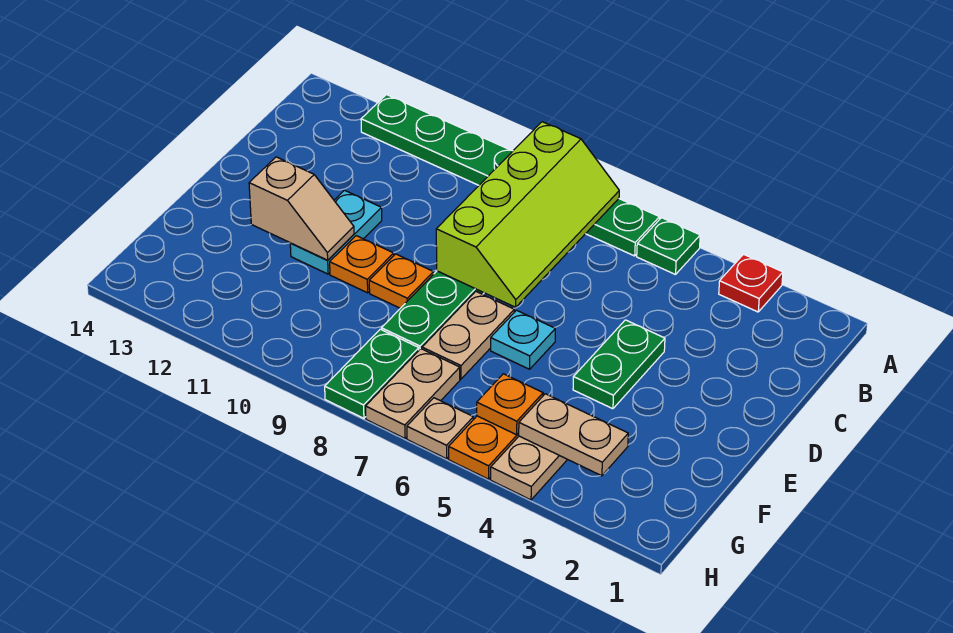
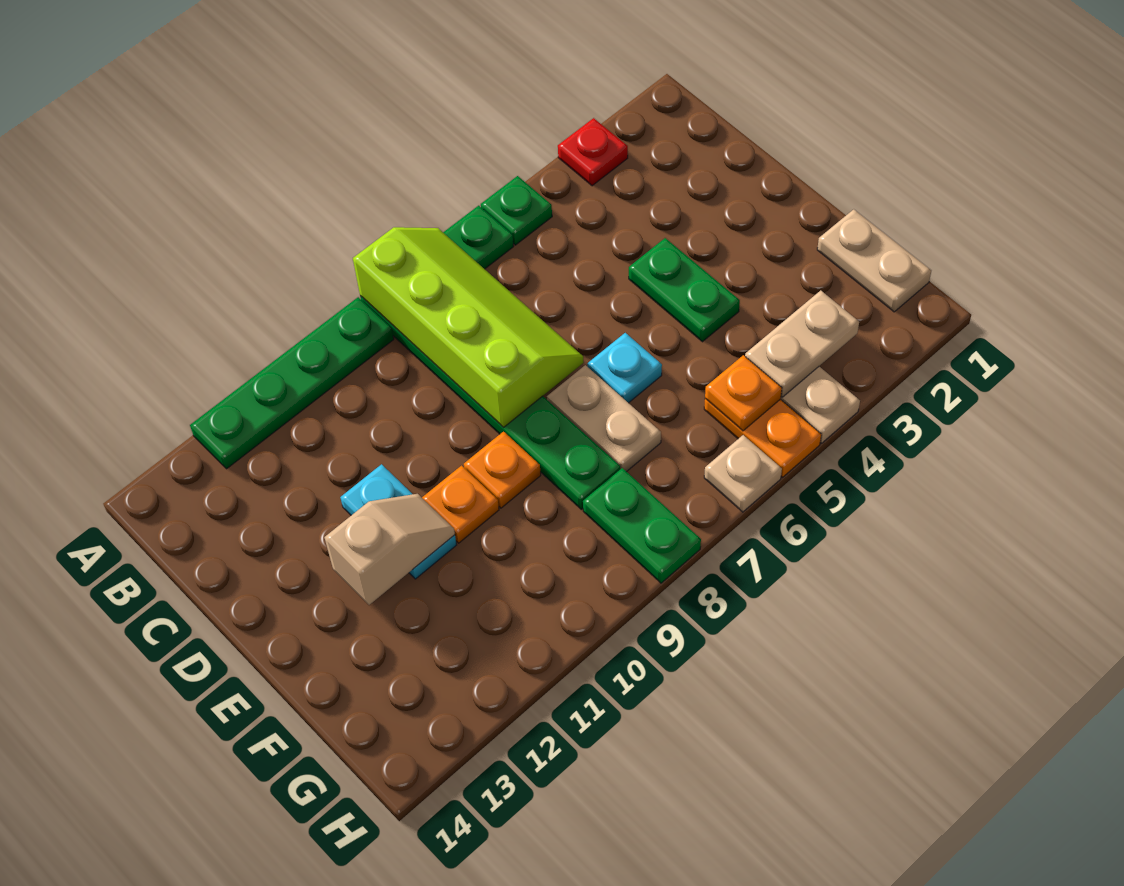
tan plate G7:H7 level 1 -> tan plate F1:G1 level 1

